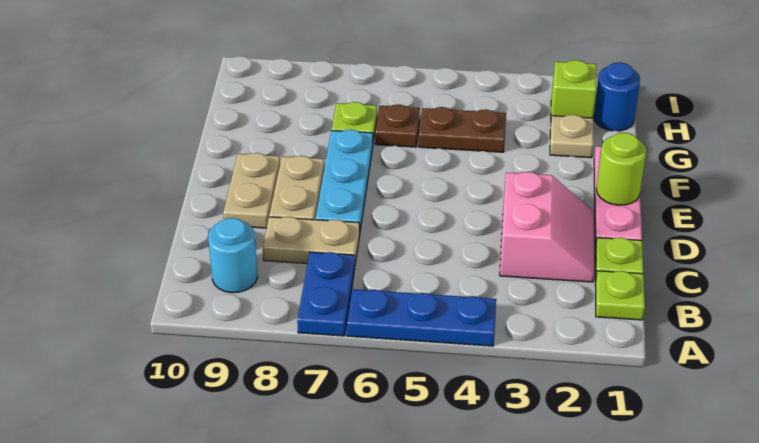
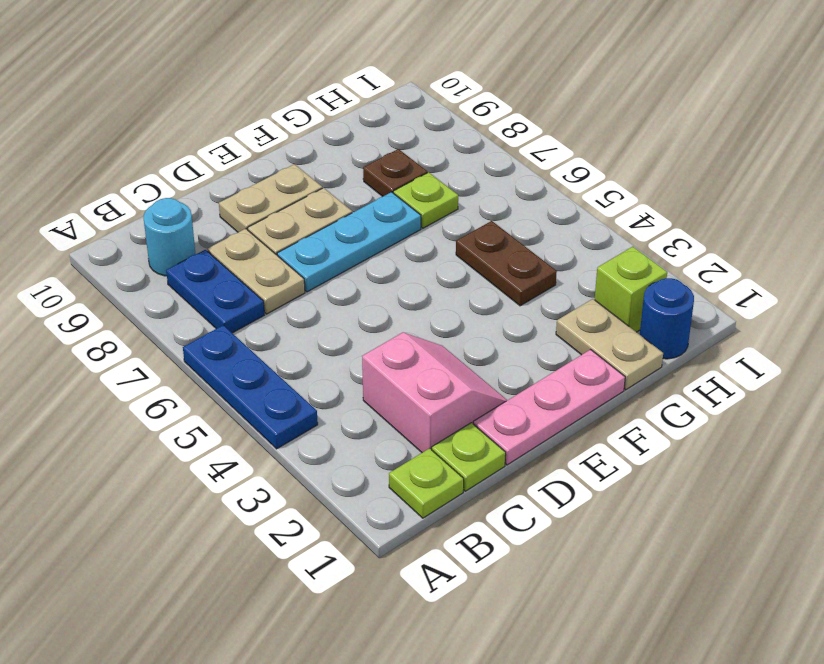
blue plate A7:B7 level 1 -> blue plate B7:B8 level 1
pink slope C2:D3 level 1 top 3 -> pink slope C2:D3 level 1 top C
lime round brick E1 level 2 -> none
tan plate G2 level 1 -> tan plate G1:G2 level 1
brown plate G6 level 1 -> brown plate G8 level 1

